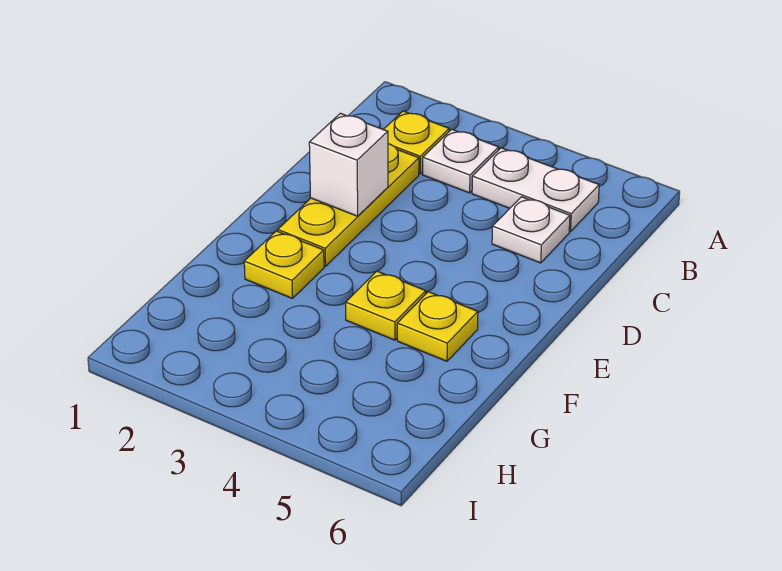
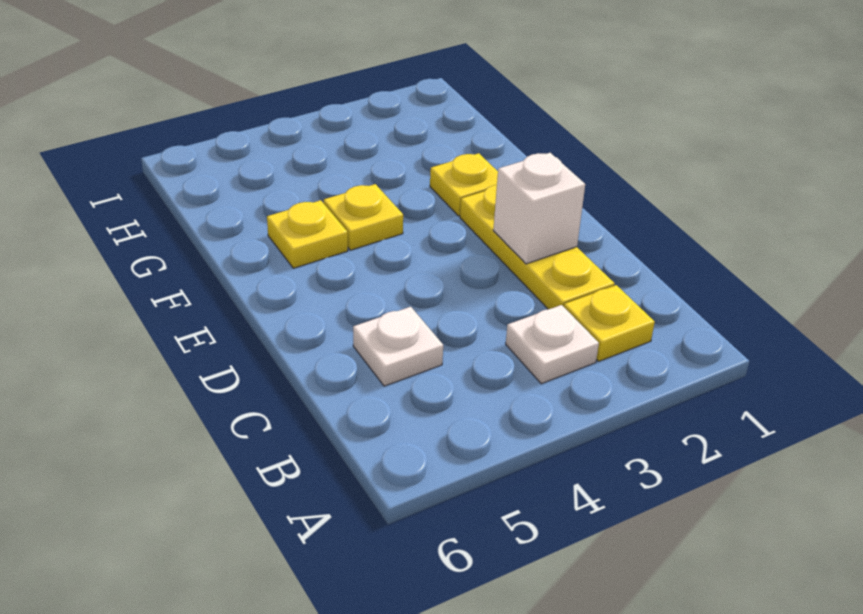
white plate B4:B5 level 1 -> none

